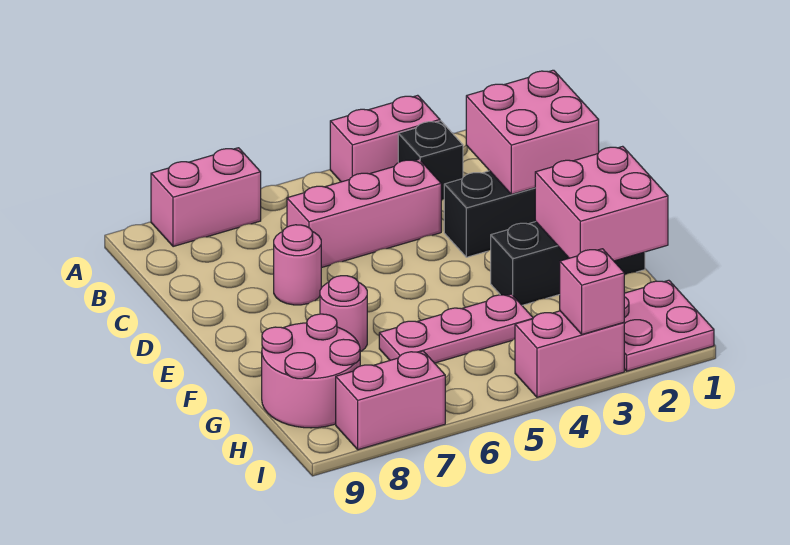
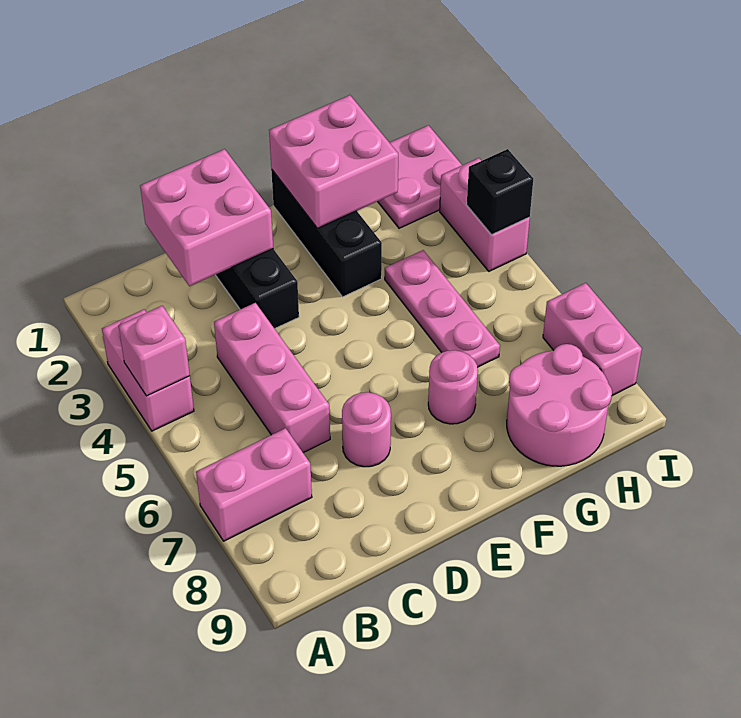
pink brick A7:A8 level 1 -> pink brick A7:B7 level 1
black brick B3 level 1 -> black brick I4 level 2
pink brick I3 level 2 -> pink brick A4 level 2

